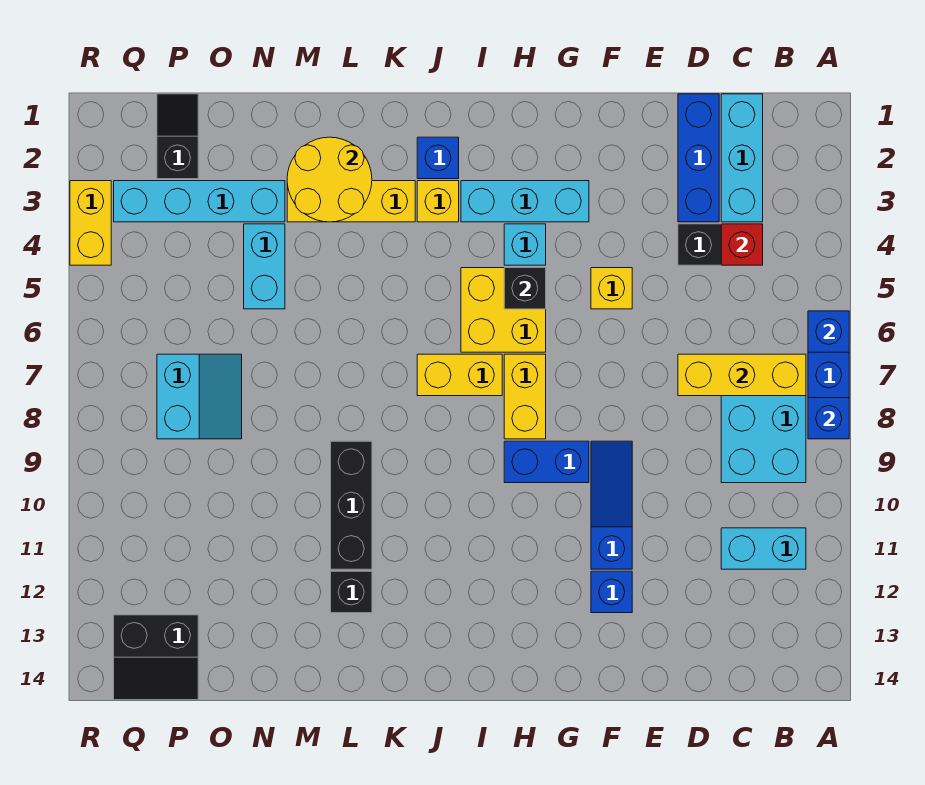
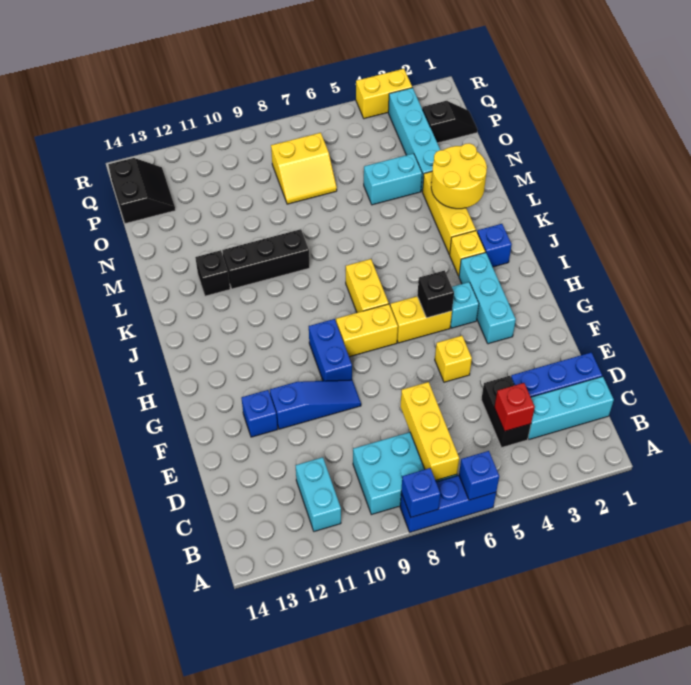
yellow brick H5:I6 level 1 -> yellow brick H5:H6 level 1
cyan slope O7:P8 level 1 top P -> yellow slope O7:P8 level 1 top P
black slope P13:Q14 level 1 top 13 -> black slope P13:Q14 level 1 top 14

